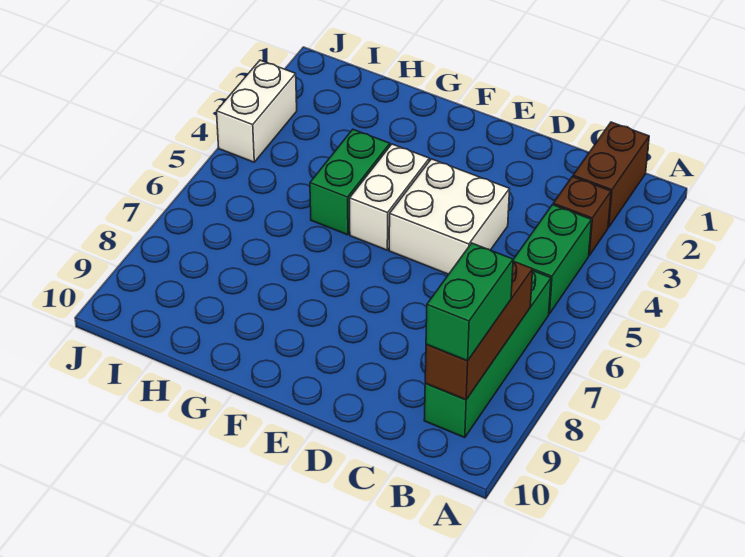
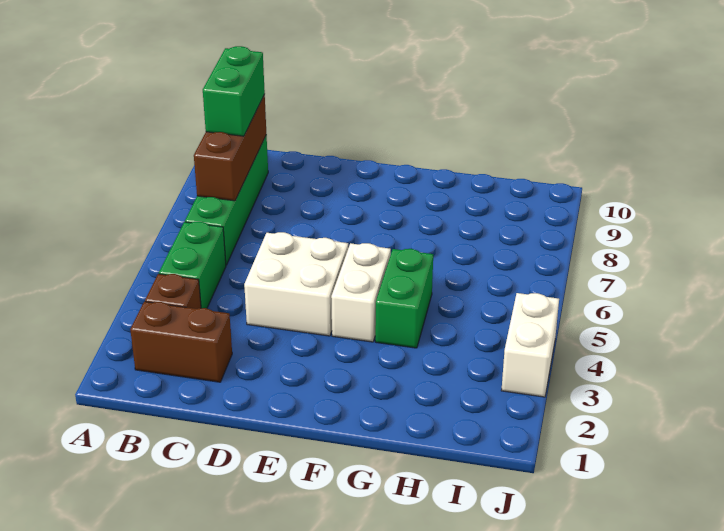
brown brick B1:B2 level 1 -> brown brick B2:C2 level 1

